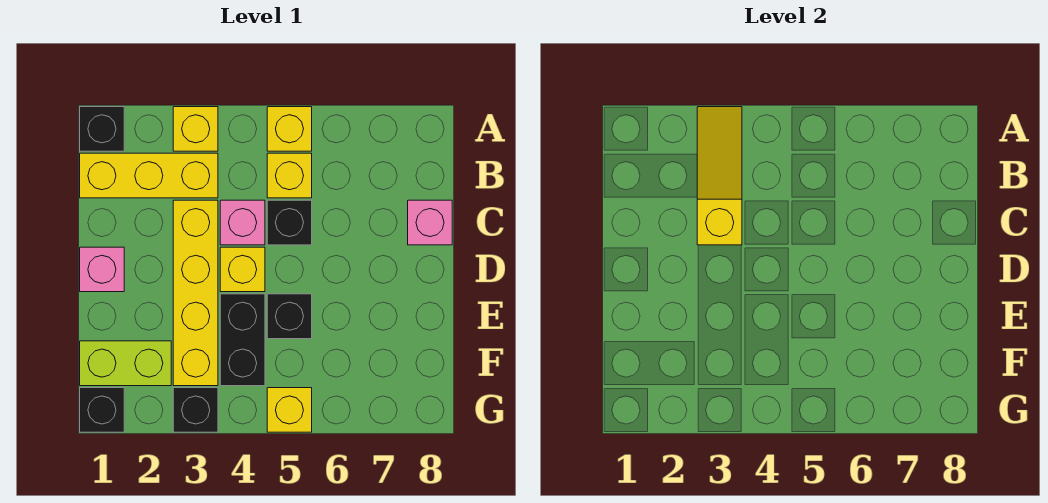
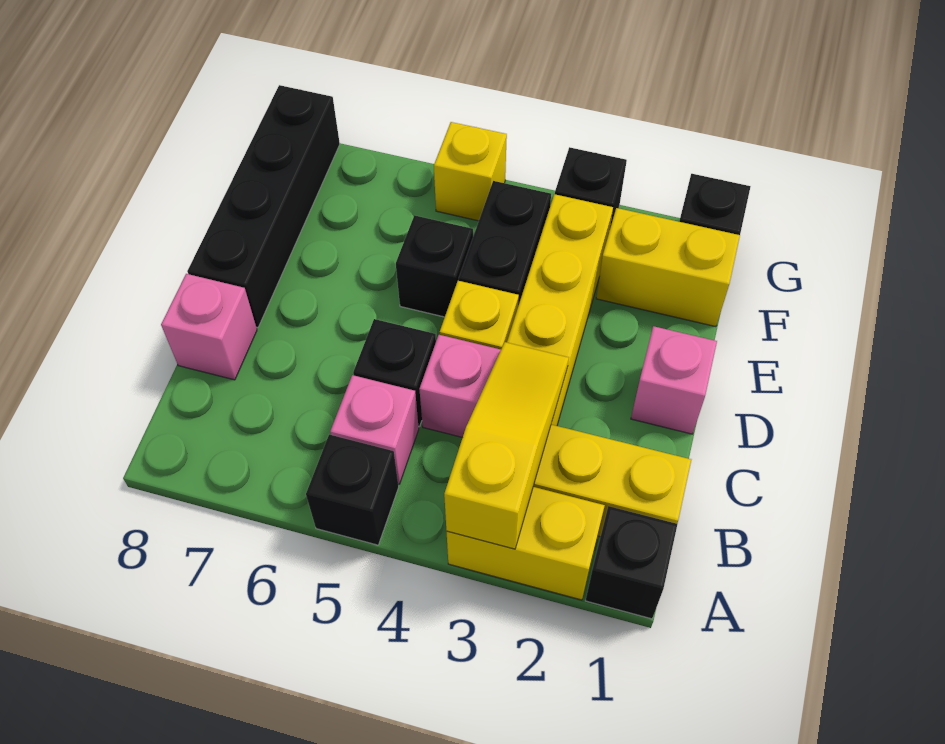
yellow brick A3 level 1 -> yellow brick A2:A3 level 1
yellow slope A3:C3 level 2 top C -> yellow slope A3:C3 level 2 top A
yellow brick A5 level 1 -> black brick A5 level 1
yellow brick B5 level 1 -> pink brick B5 level 1
none -> black brick D8:G8 level 1
lime brick F1:F2 level 1 -> yellow brick F1:F2 level 1

